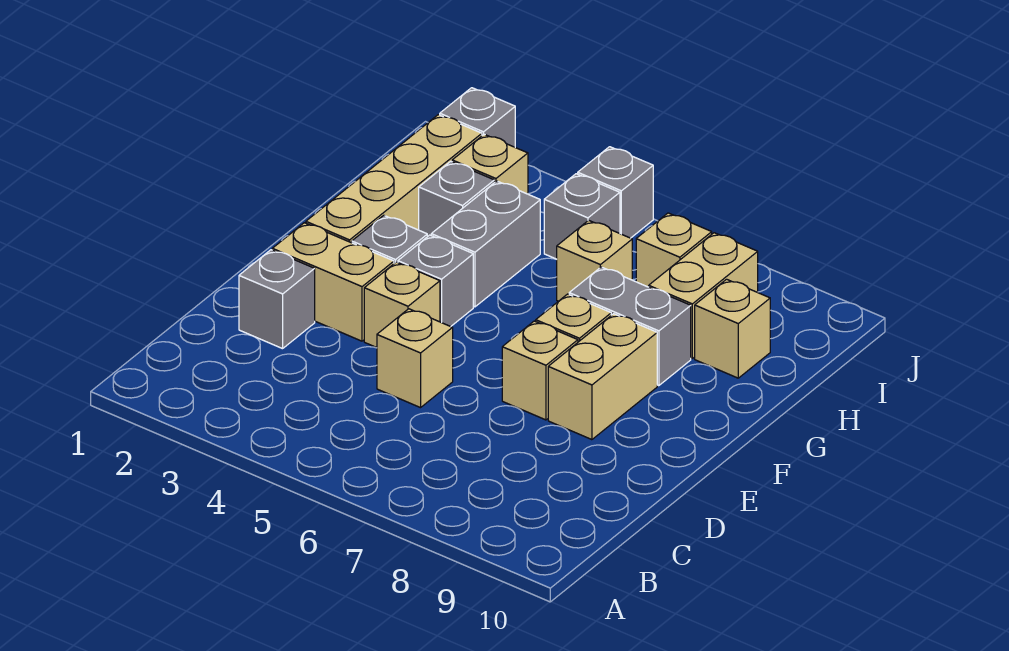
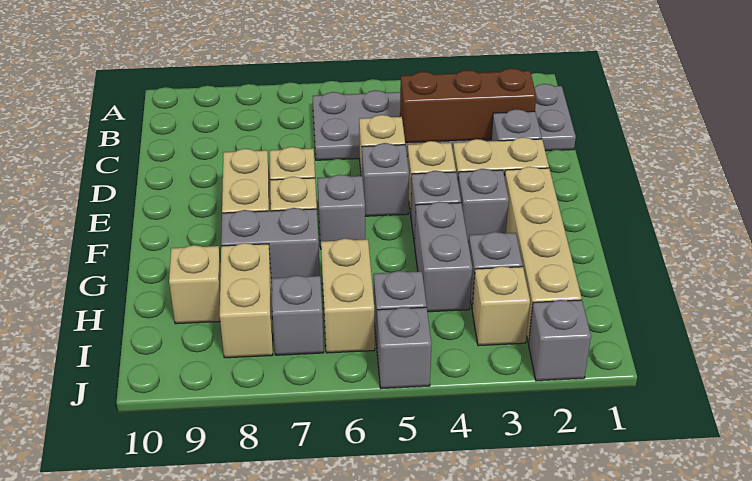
none -> grey plate B1:C6 level 1
none -> brown brick C2:C4 level 2
none -> grey brick E5 level 1
none -> grey brick F6 level 1
tan brick H6 level 1 -> tan brick H6:I6 level 1
tan brick I7 level 1 -> grey brick I7 level 1

